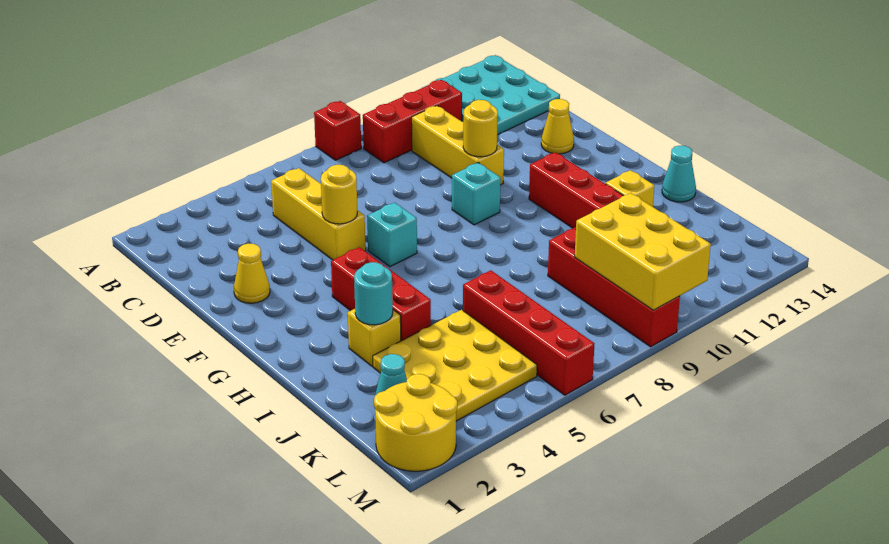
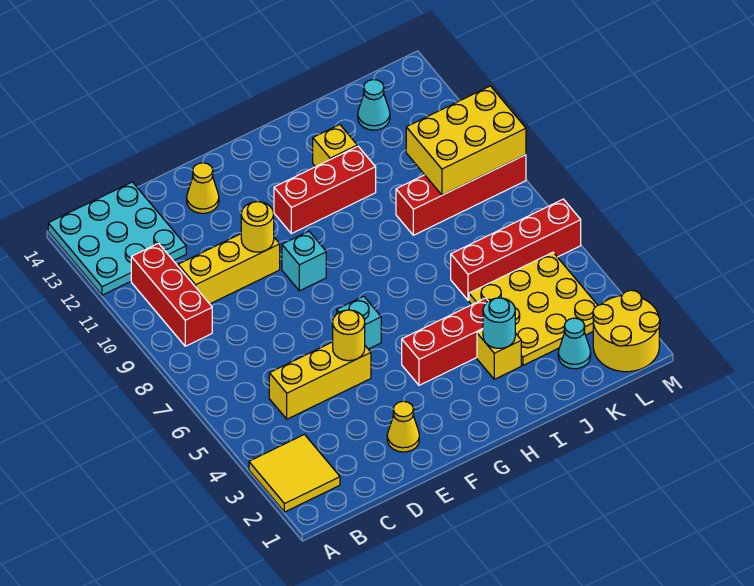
none -> yellow tile A2:B3 level 1
red brick A8 level 1 -> none
cyan cone I14 level 1 -> cyan cone K13 level 1

